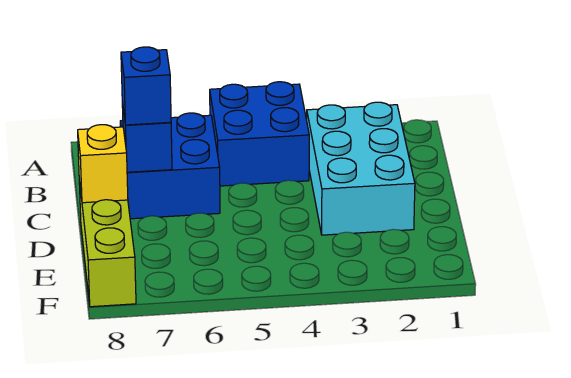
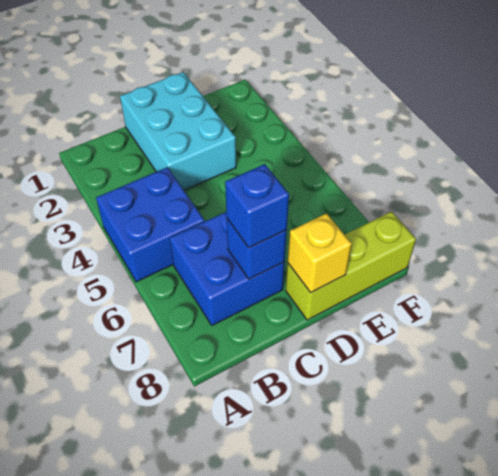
cyan brick B2:D3 level 1 -> cyan brick C1:D3 level 1

